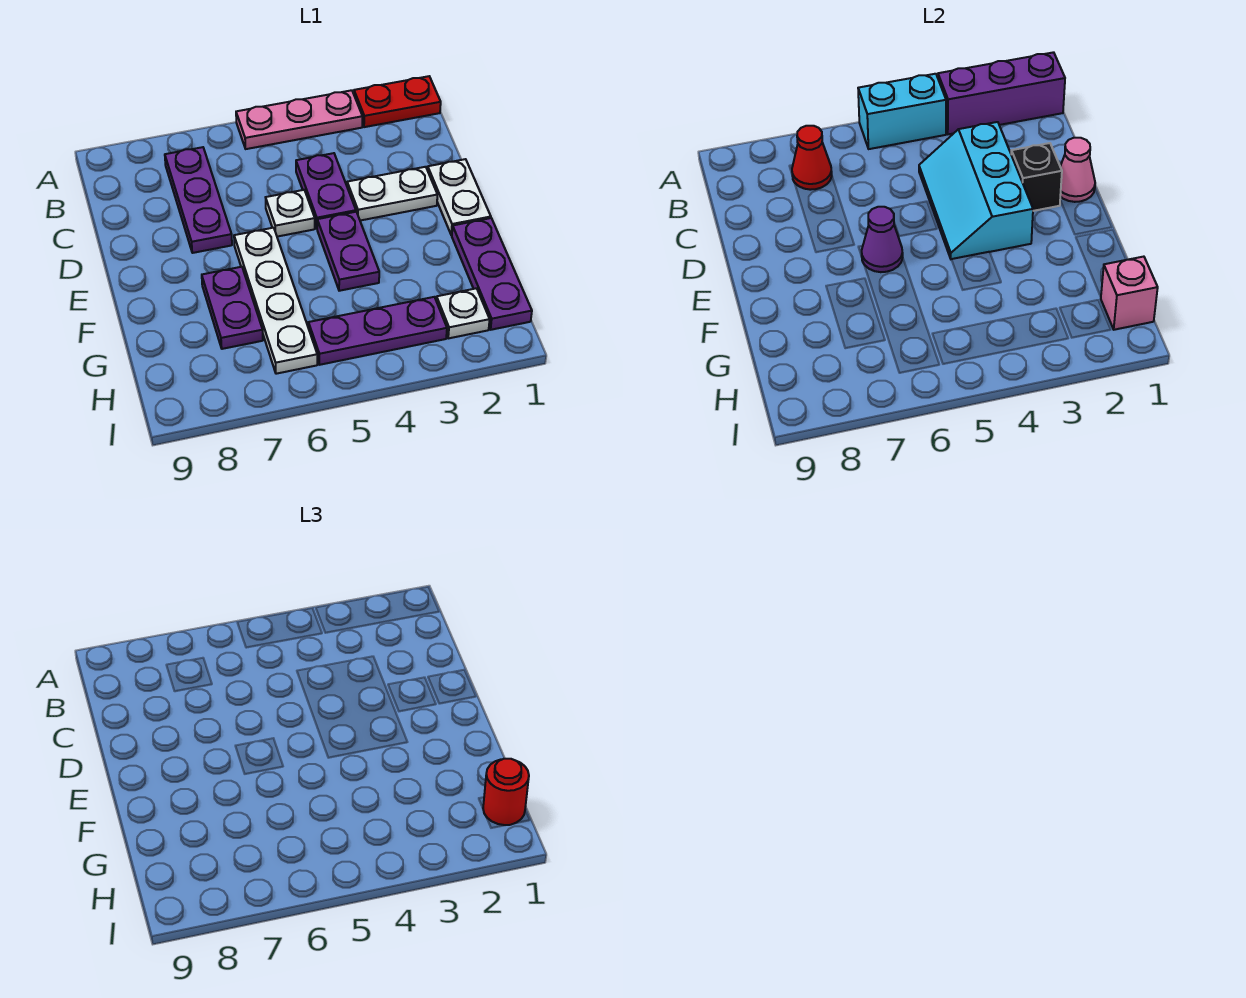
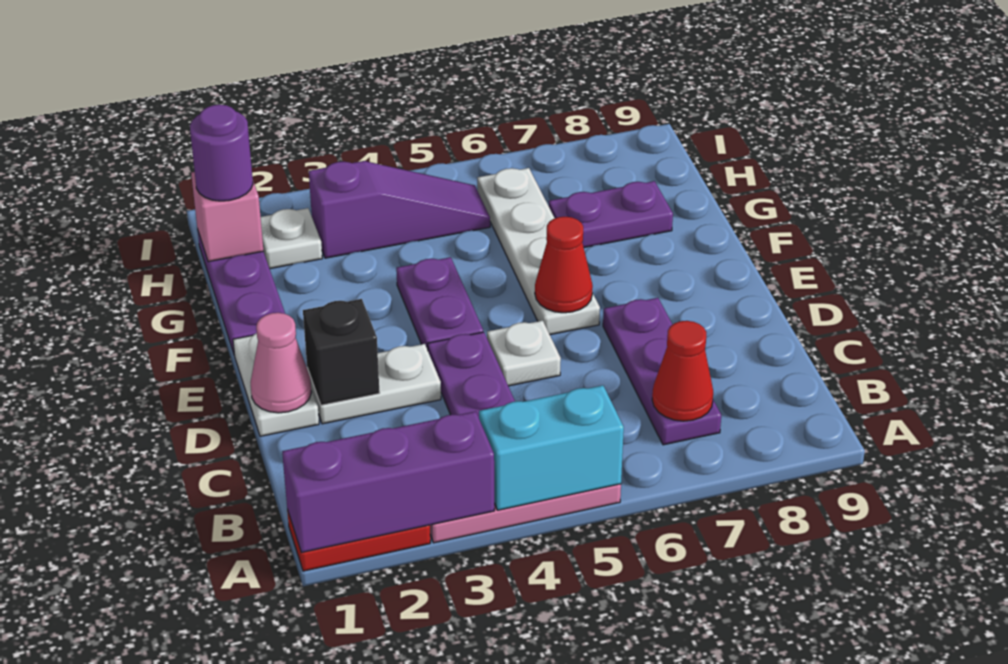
cyan slope C3:E4 level 2 top 3 -> none
purple cone E6 level 2 -> red cone E6 level 2
purple plate F7:G7 level 1 -> purple plate G7:G8 level 1
red round brick H1 level 3 -> purple round brick H1 level 3
purple plate H3:H5 level 1 -> purple slope H3:H5 level 1 top 3

